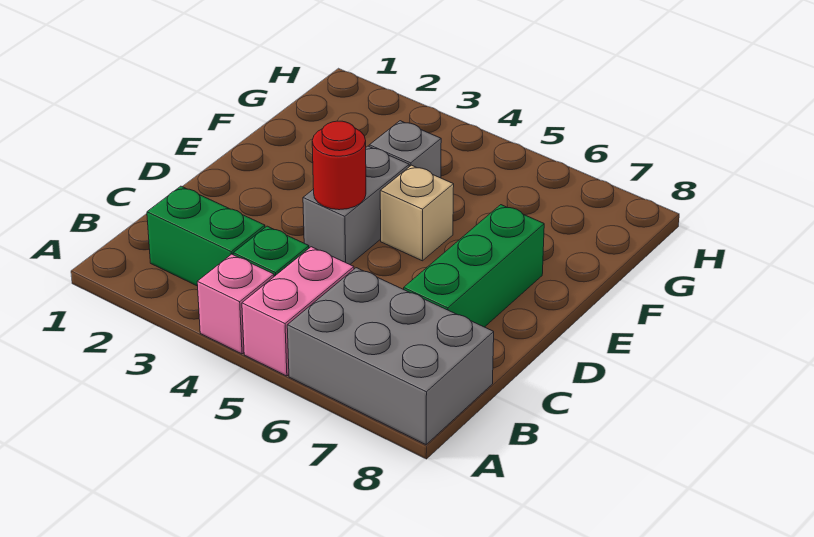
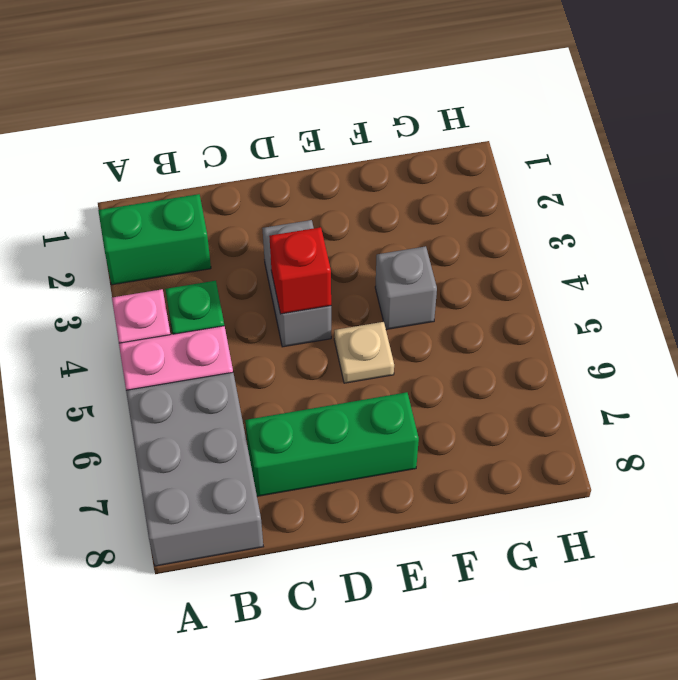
green brick B2:B3 level 1 -> green brick A2:B2 level 1
grey brick D4:E4 level 1 -> grey brick D3:D4 level 1
red round brick D4 level 2 -> red brick D4 level 2
tan brick E5 level 1 -> tan plate E5 level 1

